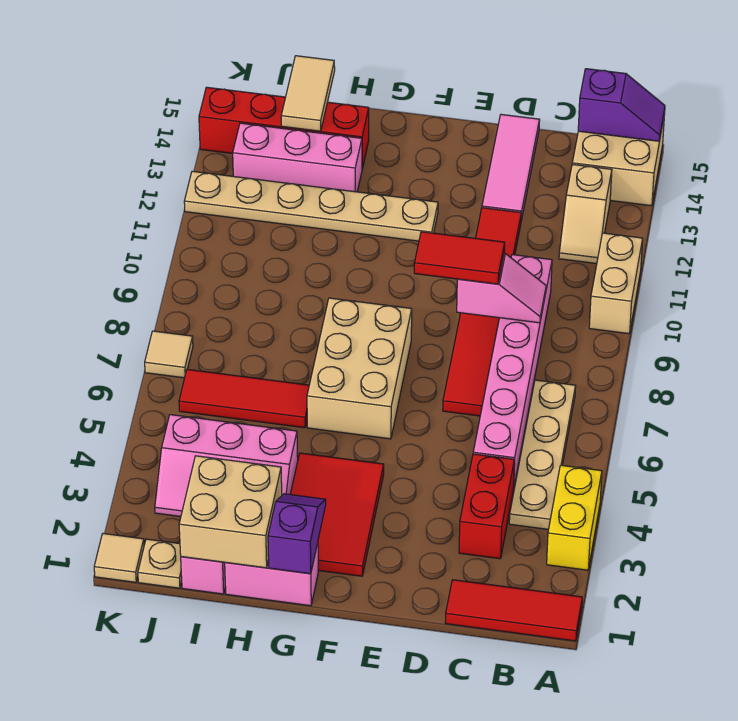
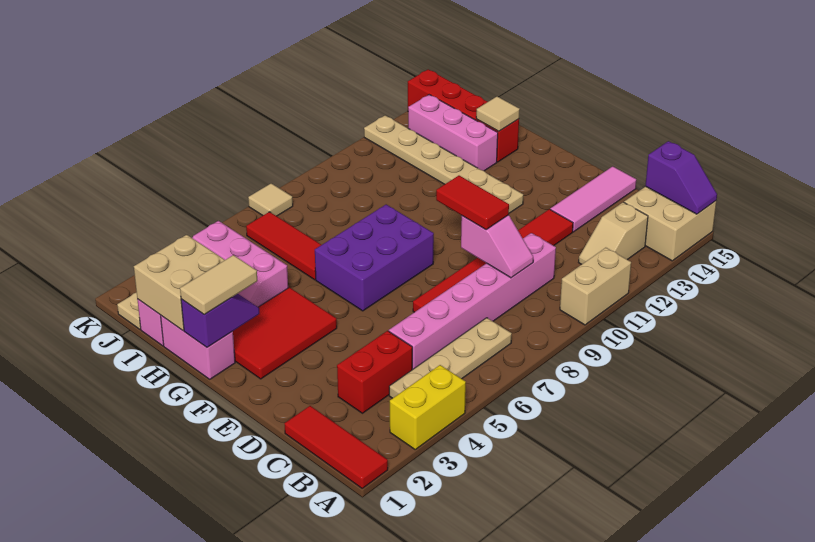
tan brick F6:G8 level 1 -> purple brick F6:G8 level 1
tan tile I14:I15 level 2 -> tan tile G1:G2 level 3
tan tile K1 level 1 -> tan tile H14 level 2

